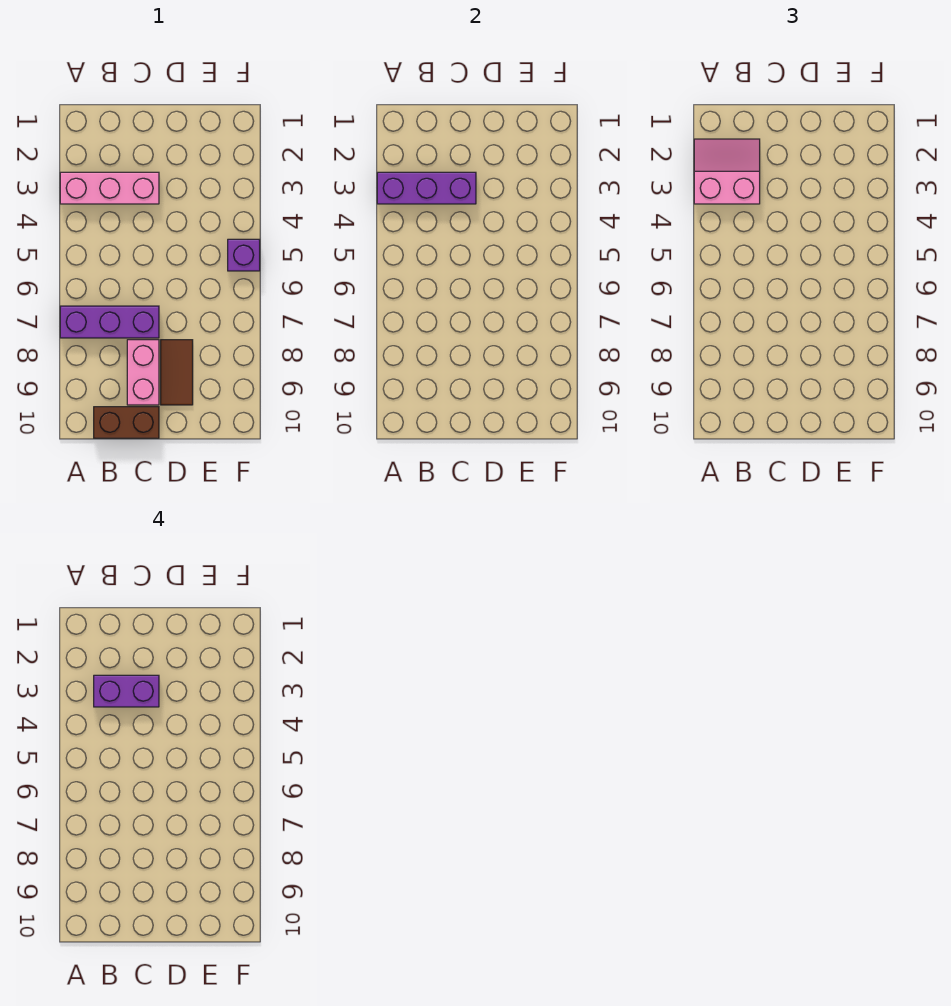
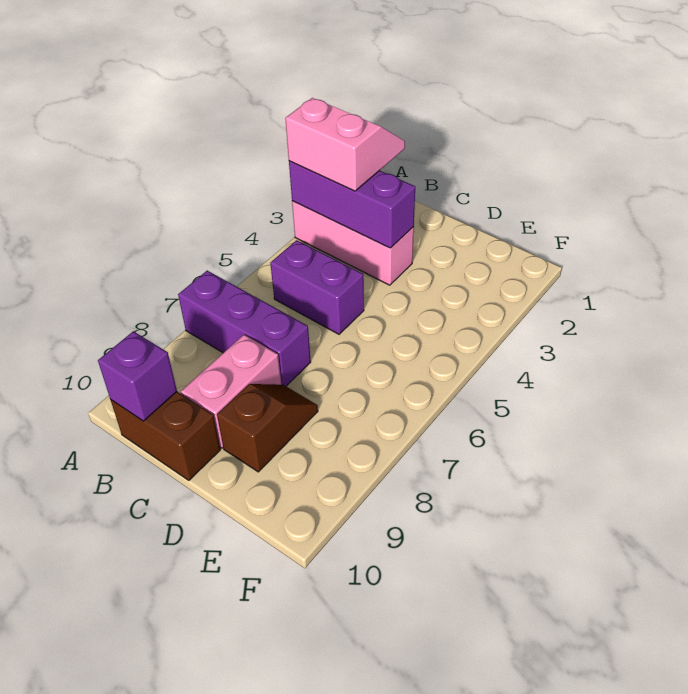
purple brick B3:C3 level 4 -> purple brick B5:C5 level 1
brown tile D8:D9 level 1 -> brown slope D8:D9 level 1 top 9
purple brick F5 level 1 -> purple brick B10 level 2

